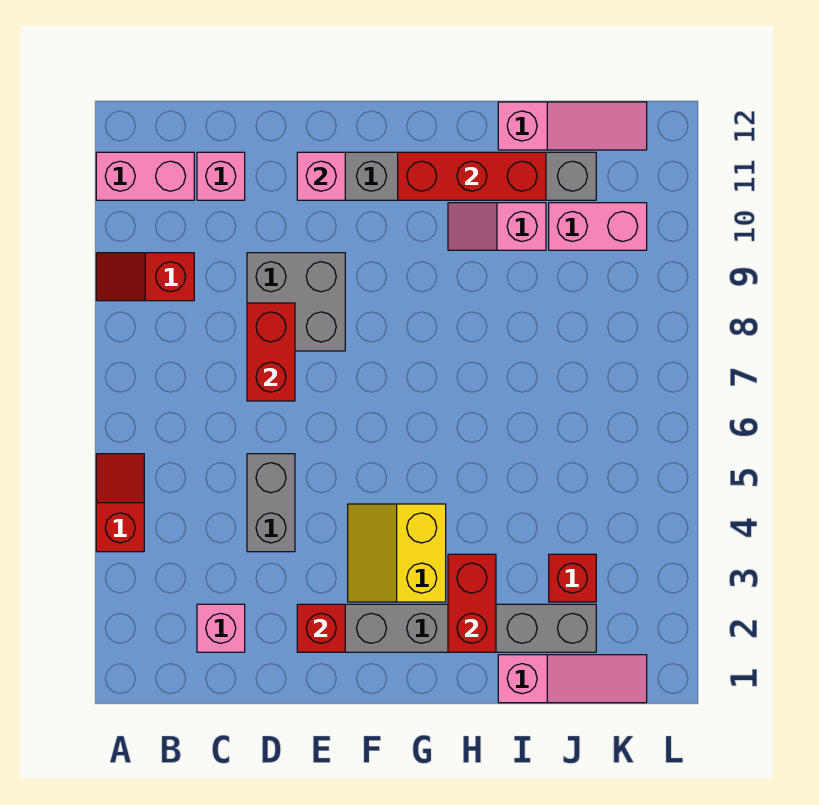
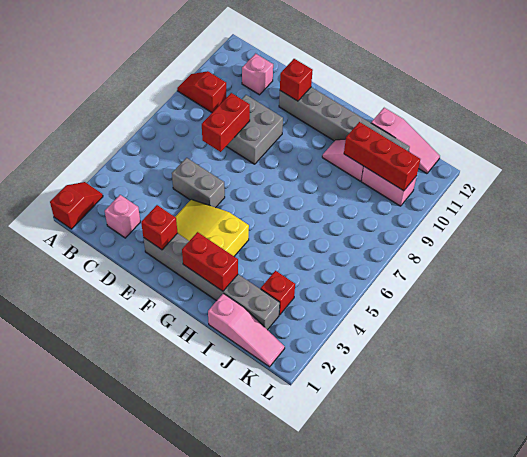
red slope A4:A5 level 1 top 4 -> red slope A1:A2 level 1 top 1
pink brick A11:B11 level 1 -> none
grey brick D4:D5 level 1 -> grey brick D5:E5 level 1
pink brick E11 level 2 -> red brick E11 level 2
yellow slope F3:G4 level 1 top G -> yellow slope E3:G4 level 1 top G
red brick G11:I11 level 2 -> red brick I10:K10 level 2
red brick H2:H3 level 2 -> red brick G2:H2 level 2

